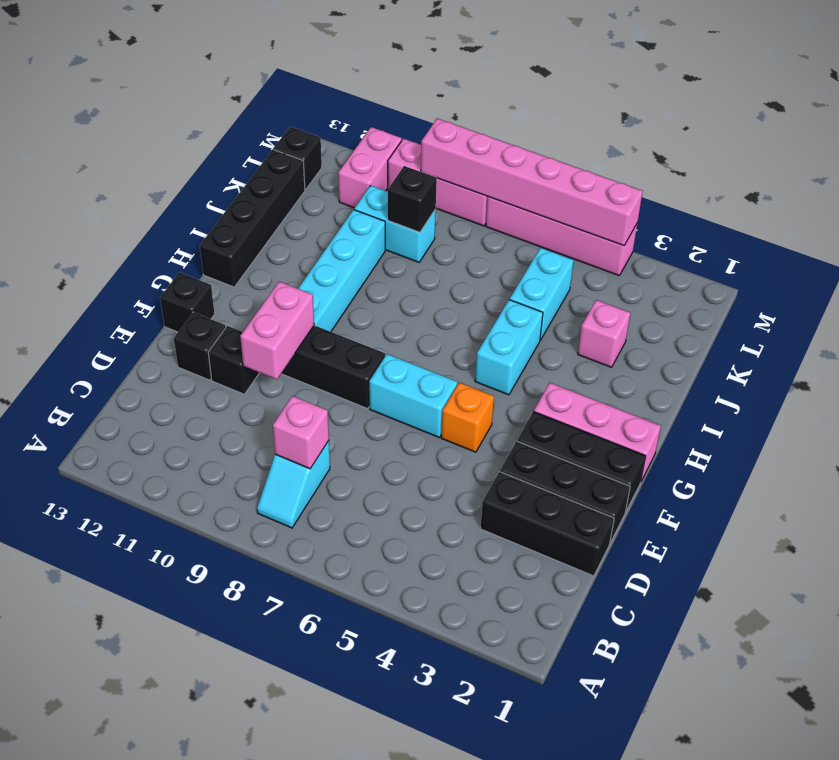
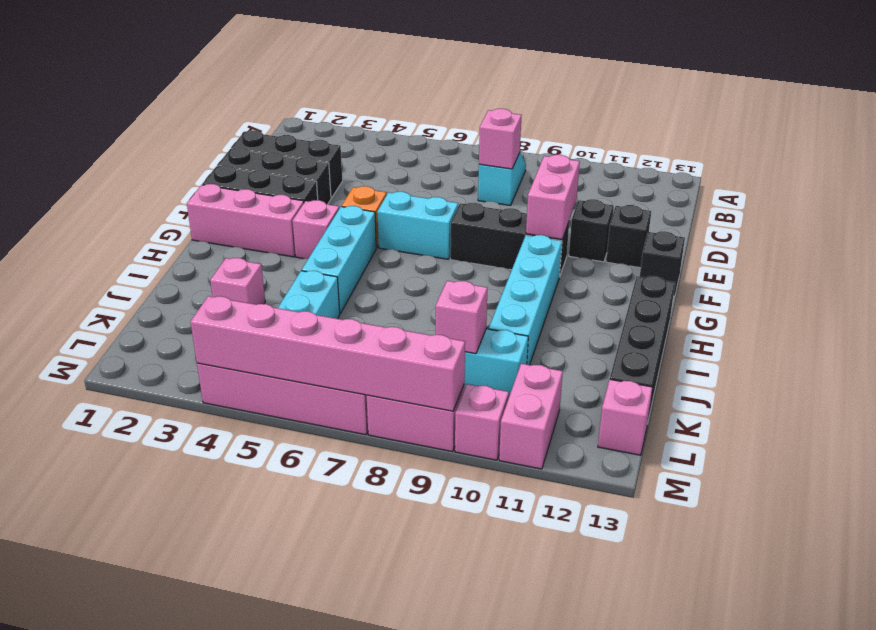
none -> pink brick G4 level 1
cyan brick H5:I5 level 1 -> cyan brick G5:I5 level 1
black brick K9 level 2 -> pink brick K9 level 2
black brick L13 level 1 -> pink brick L13 level 1

